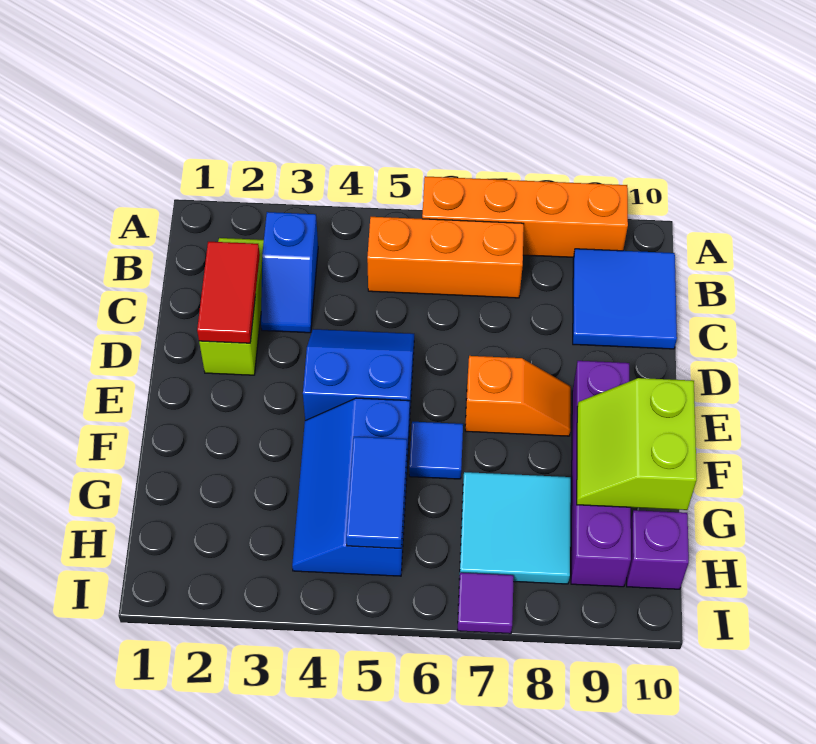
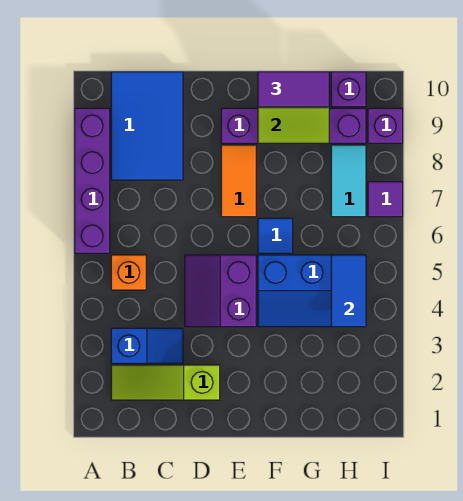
orange brick A6:A9 level 1 -> purple brick A6:A9 level 1
orange brick B5:B7 level 1 -> orange brick B5 level 1
blue tile B9:C10 level 1 -> blue tile B8:C10 level 1
red tile C2:D2 level 2 -> none
blue slope D4:E5 level 1 top E -> purple slope D4:E5 level 1 top E
orange slope E7:E8 level 1 top 7 -> orange tile E7:E8 level 1
none -> purple tile F10:G10 level 3
blue tile G5:H5 level 2 -> blue tile H4:H5 level 2
cyan tile G7:H8 level 1 -> cyan tile H7:H8 level 1
none -> purple brick I9 level 1

